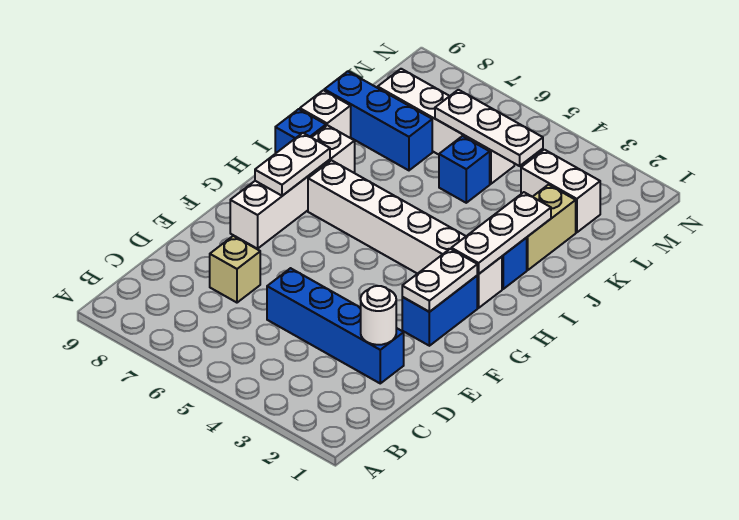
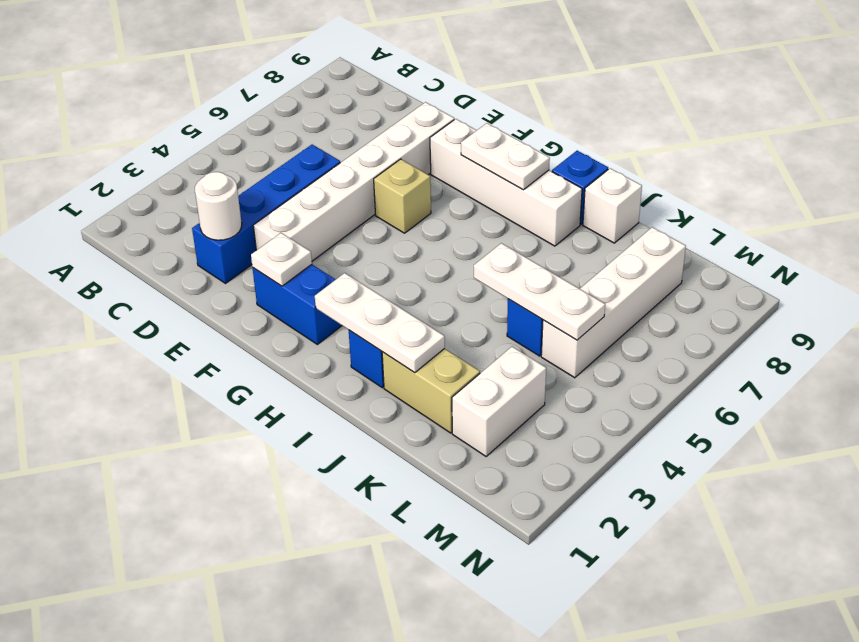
tan brick D7 level 1 -> tan brick F6 level 1
white plate F2:G2 level 2 -> white plate F2 level 2
white brick H2:H7 level 1 -> white brick E3:E8 level 1
blue brick K7:K9 level 1 -> none
white plate L4:L6 level 2 -> white plate J5:L5 level 2

